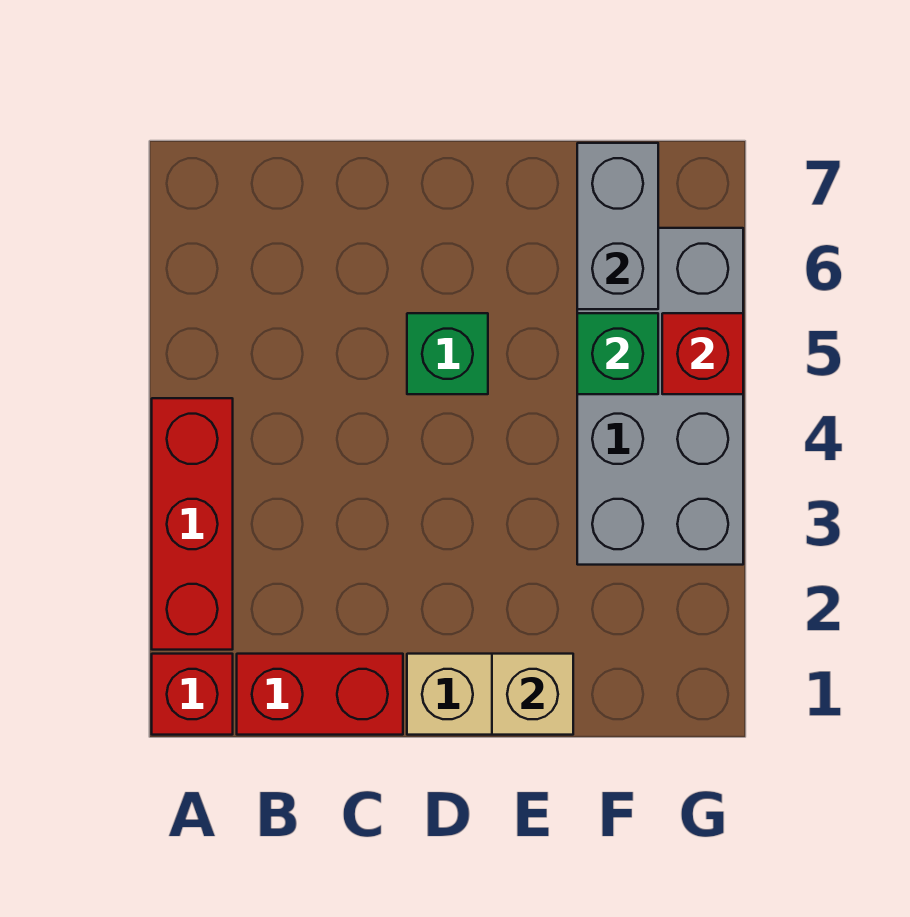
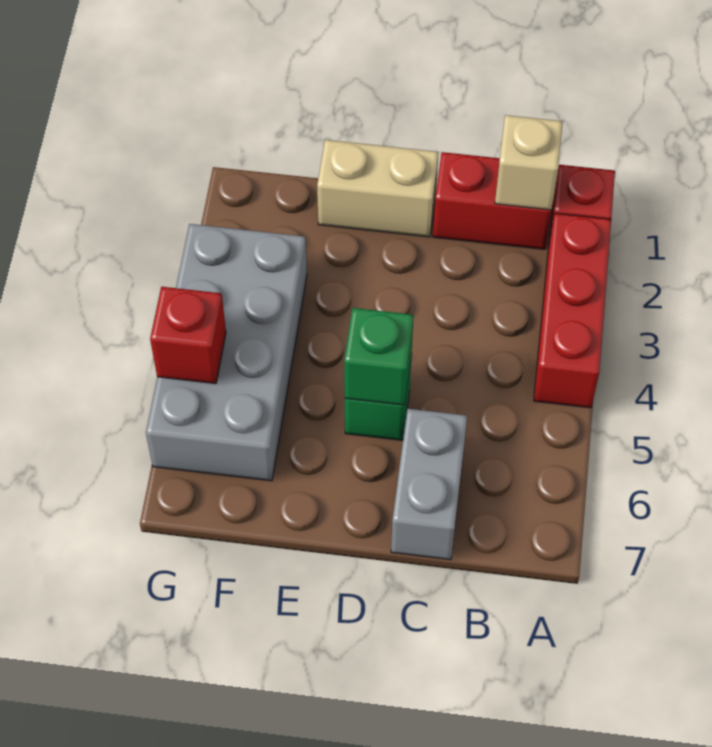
tan brick E1 level 2 -> tan brick B1 level 2
green brick F5 level 2 -> green brick D5 level 2
grey brick F6:F7 level 2 -> grey brick C6:C7 level 1

